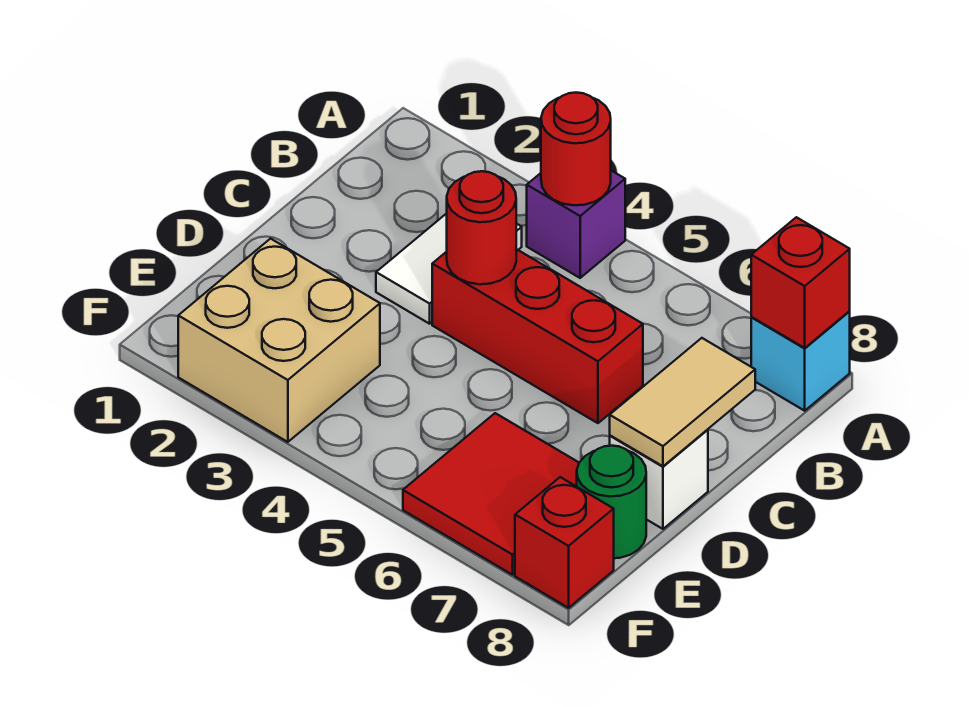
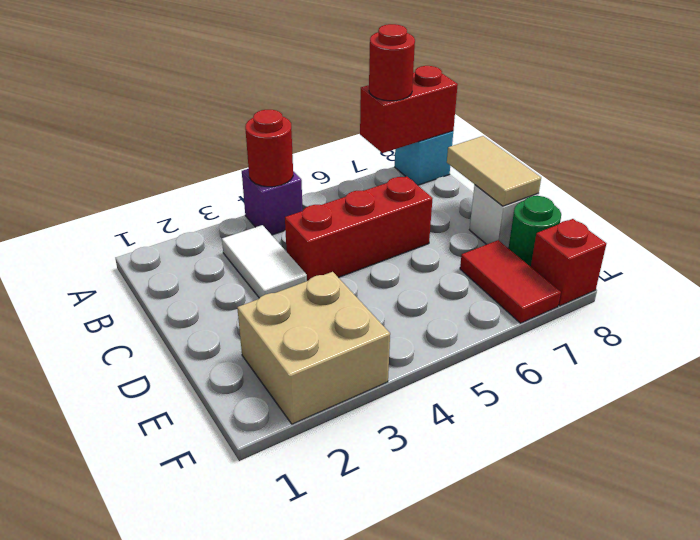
red brick A8 level 2 -> red brick A7:A8 level 2
red round brick C4 level 2 -> red round brick A7 level 3
red tile E6:F7 level 1 -> red tile E7:F7 level 1

